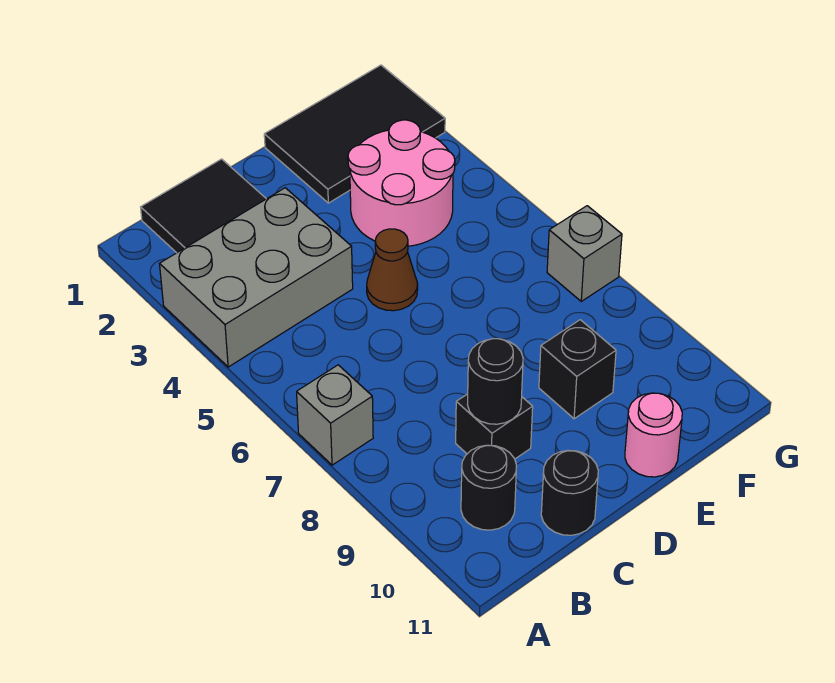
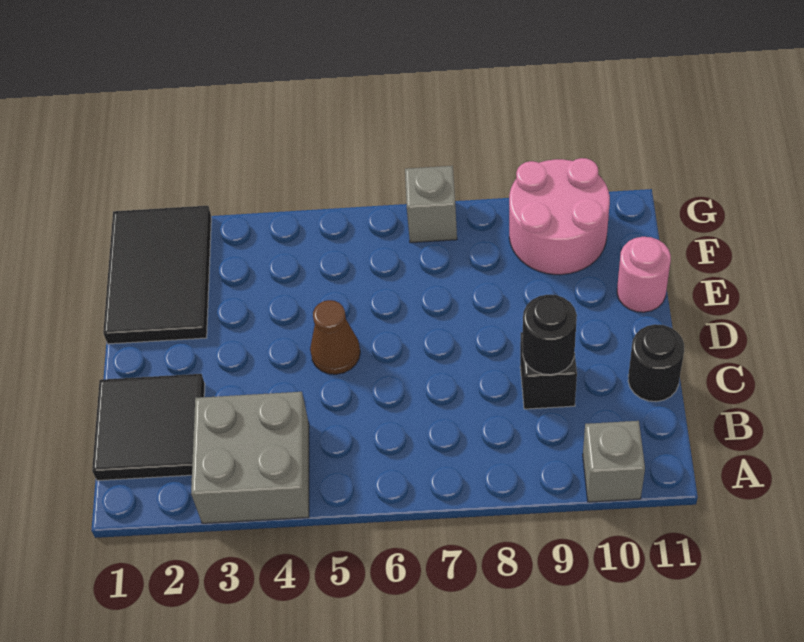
grey brick A3:C4 level 1 -> grey brick A3:B4 level 1
grey brick A7 level 1 -> grey brick A10 level 1
black round brick B10 level 1 -> none
pink round brick E3:F4 level 1 -> pink round brick F9:G10 level 1
black brick E9 level 1 -> none

